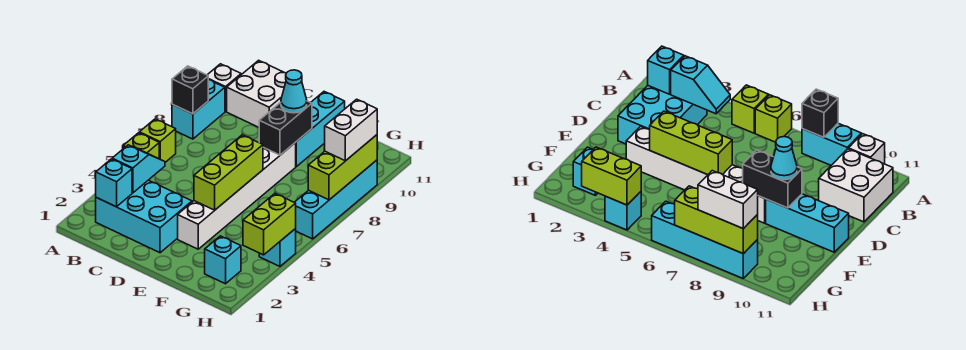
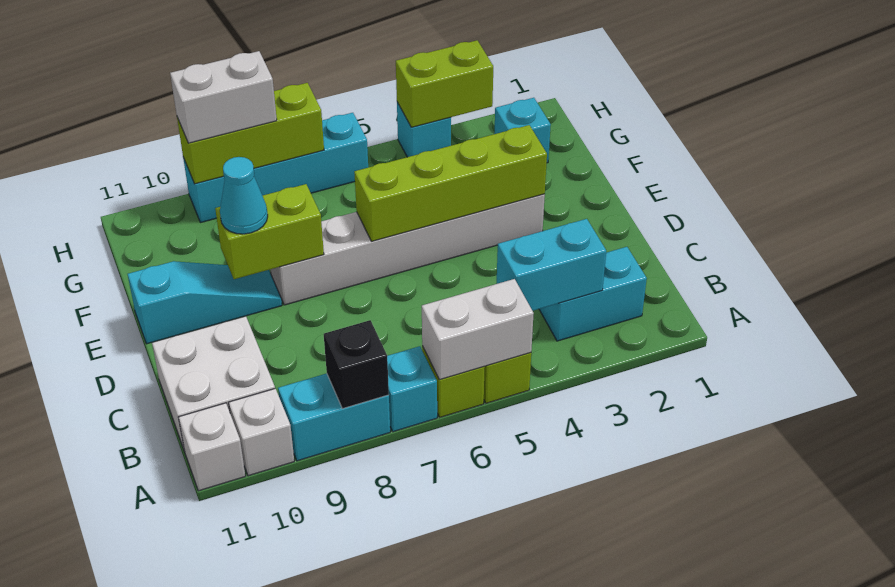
none -> white brick A5:A6 level 2
none -> white brick A11 level 1
cyan brick B2:D3 level 1 -> cyan brick B2:B3 level 1
cyan brick B2 level 2 -> cyan brick A7 level 1
cyan slope B3:B4 level 2 top 3 -> cyan brick B3:B4 level 2
lime brick E4:E6 level 2 -> lime brick E3:E6 level 2
black brick E8:E9 level 2 -> lime brick E8:E9 level 2
cyan brick E9:E11 level 1 -> cyan slope E9:E11 level 1 top 11

